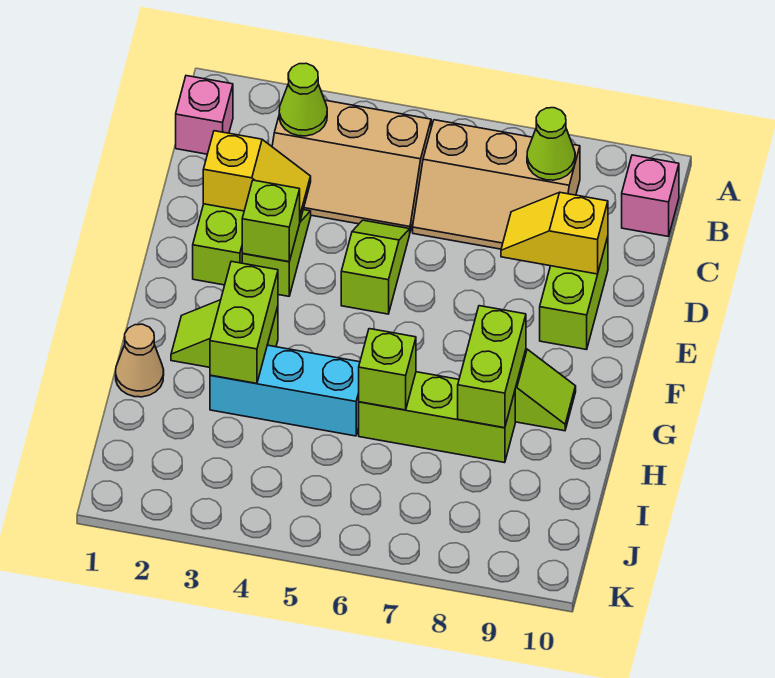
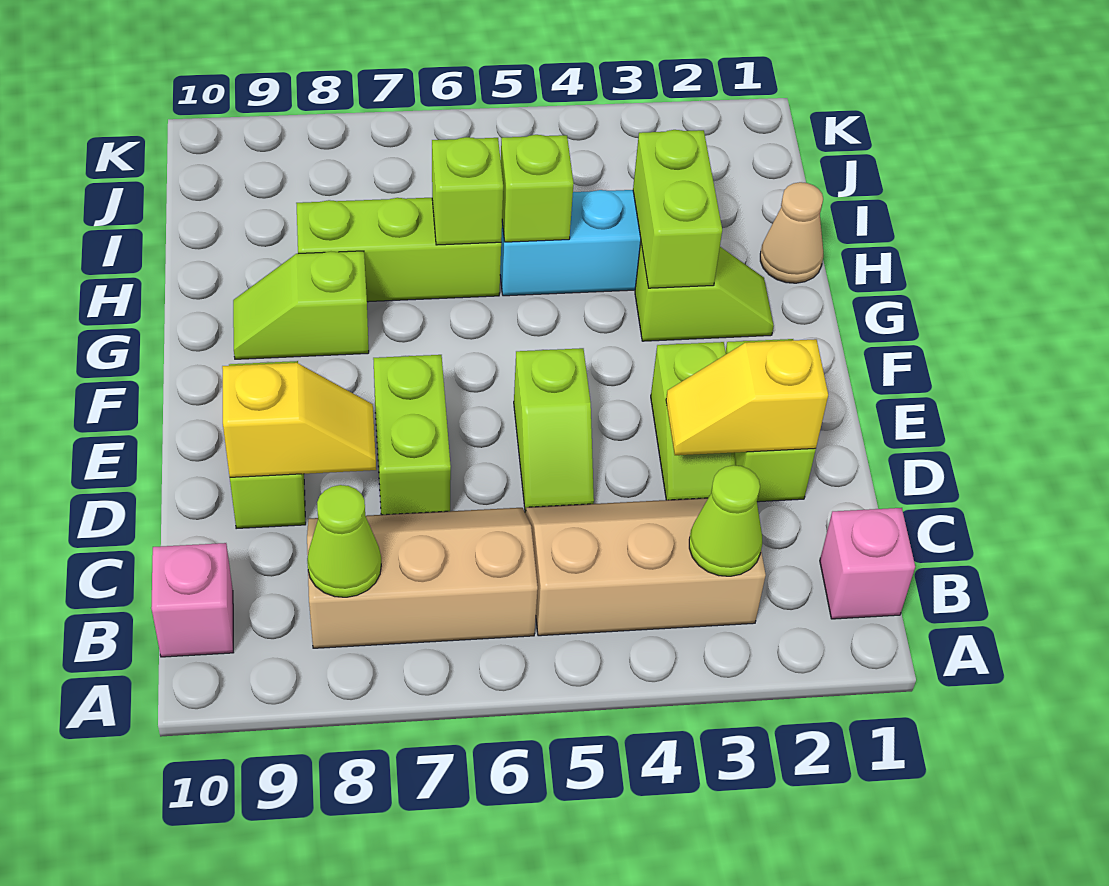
lime brick E3 level 2 -> lime brick H5 level 2
lime brick G8:H8 level 2 -> lime brick D7:E7 level 1

